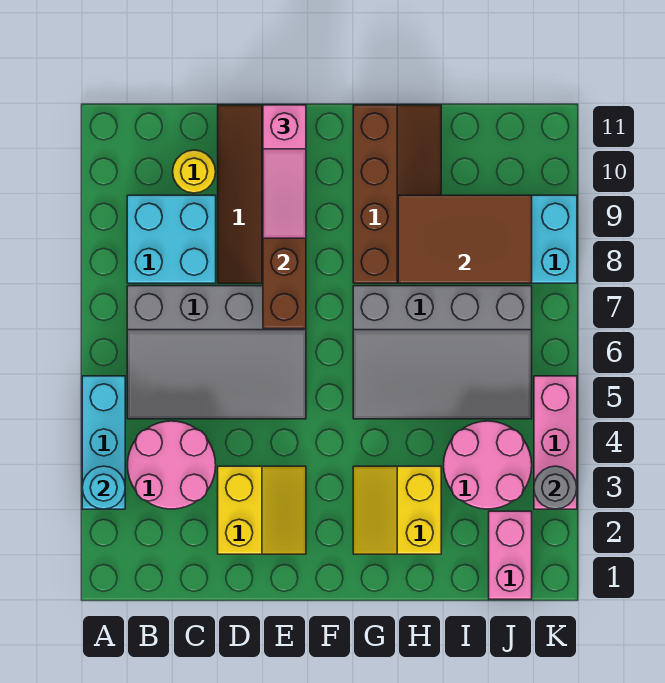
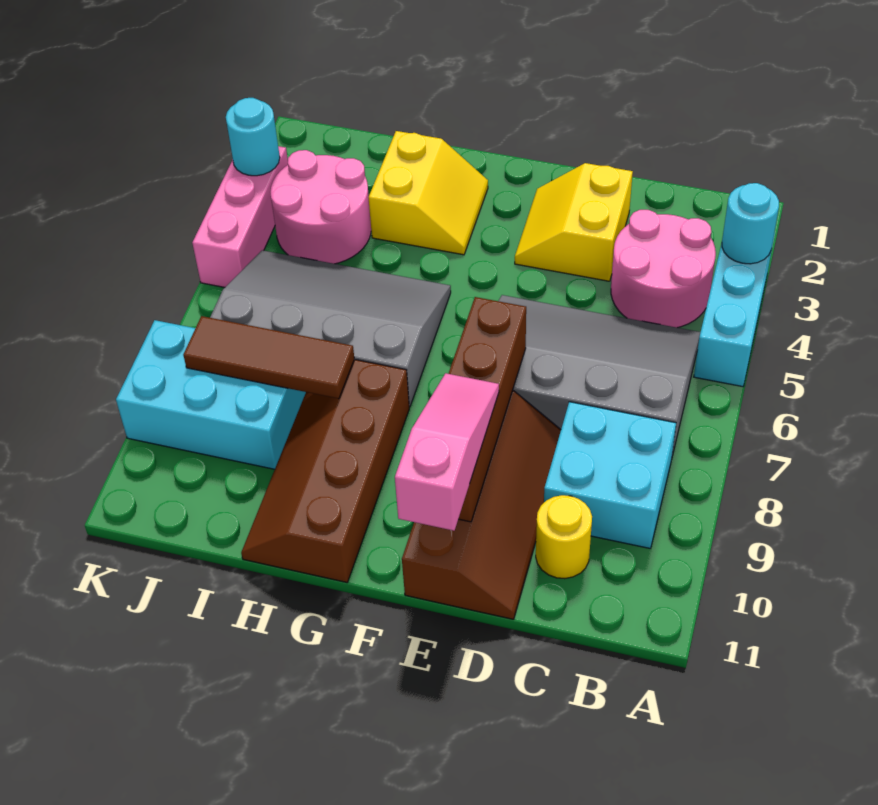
brown tile H8:J9 level 2 -> brown tile H8:J8 level 2
pink brick J1:J2 level 1 -> none
grey round brick K3 level 2 -> cyan round brick K3 level 2

